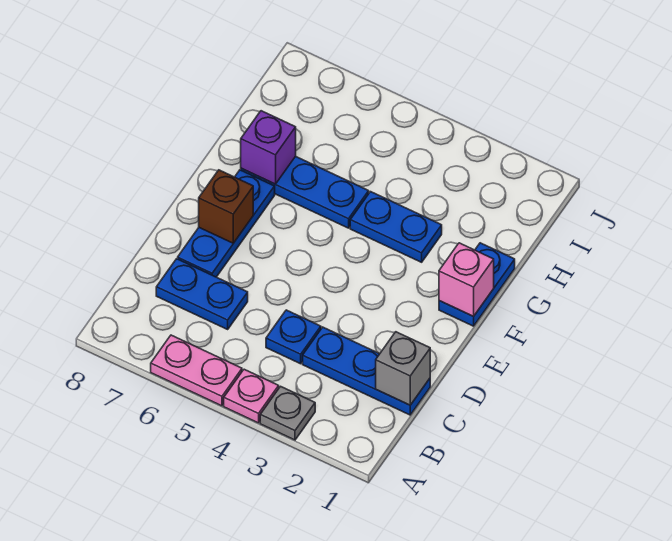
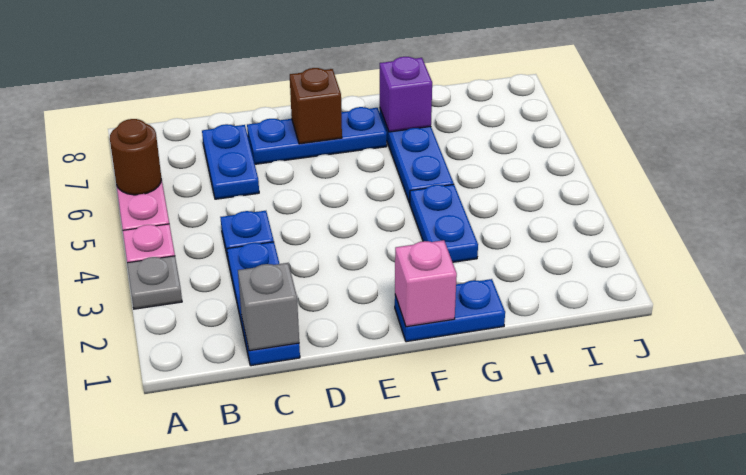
none -> brown round brick A6 level 2

